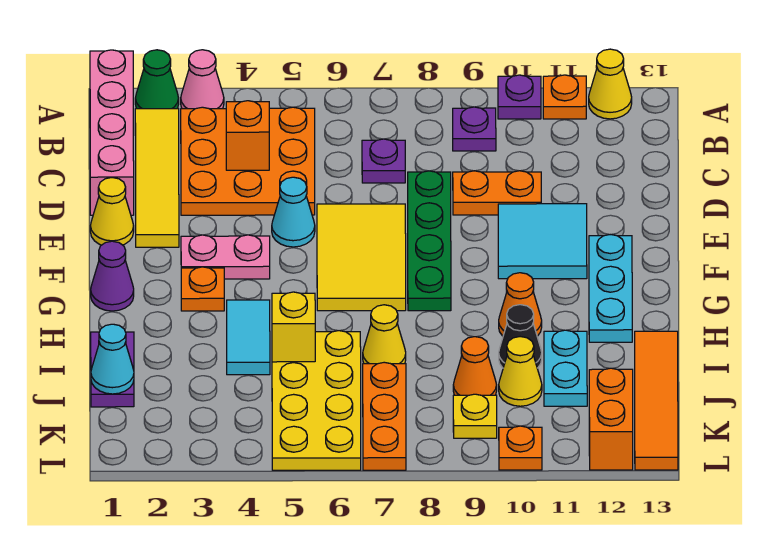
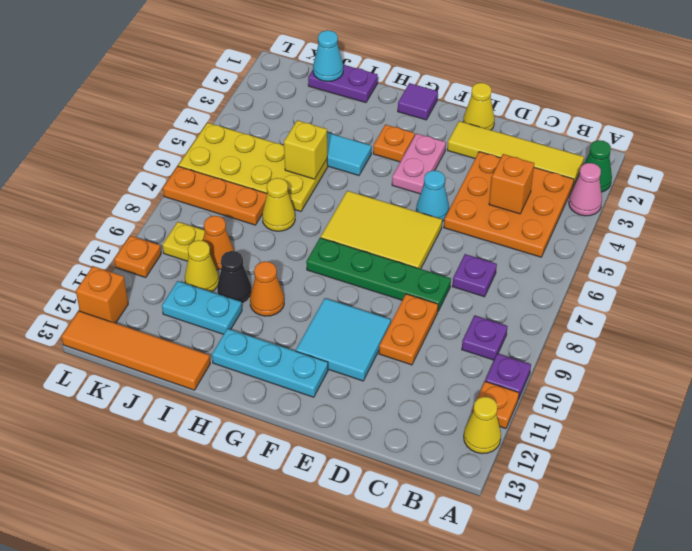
pink brick A1:D1 level 1 -> none
purple cone G1 level 1 -> purple tile G1 level 1
orange brick K12:L12 level 1 -> orange brick L12 level 1

